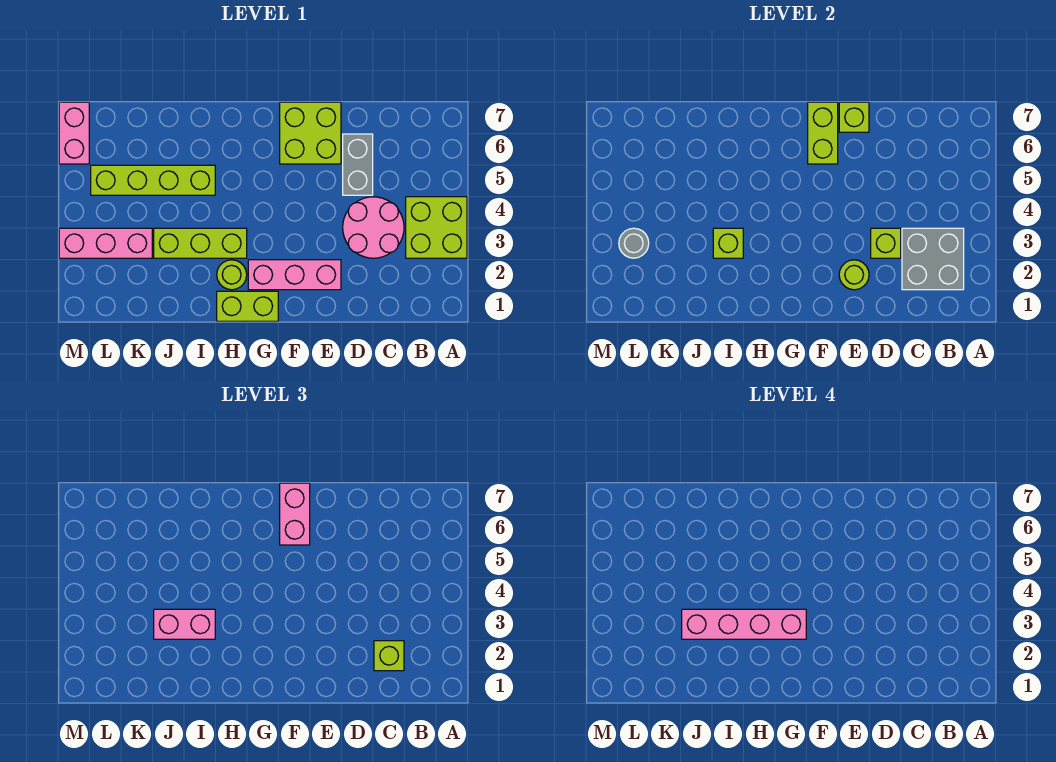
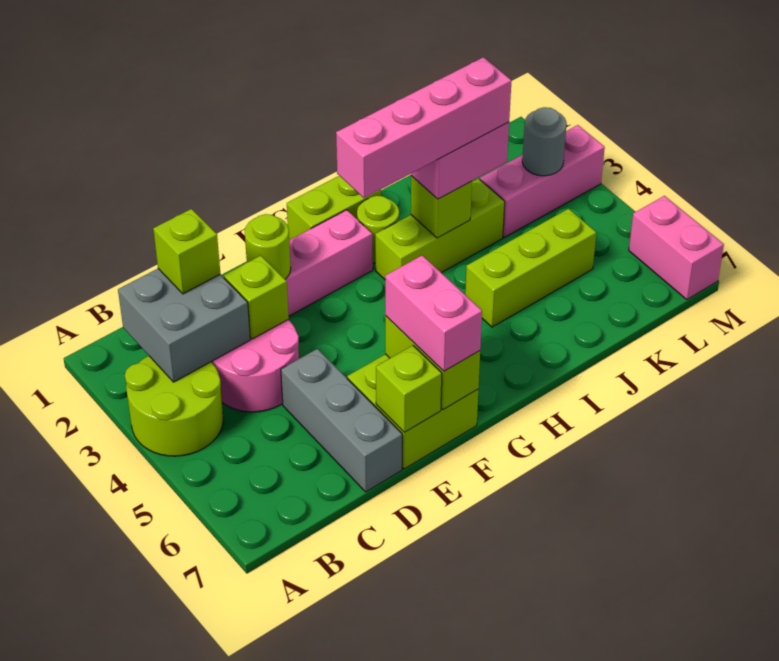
lime brick A3:B4 level 1 -> lime round brick A3:B4 level 1
grey brick D5:D6 level 1 -> grey brick D5:D7 level 1
lime brick I5:L5 level 1 -> lime brick I5:K5 level 1

